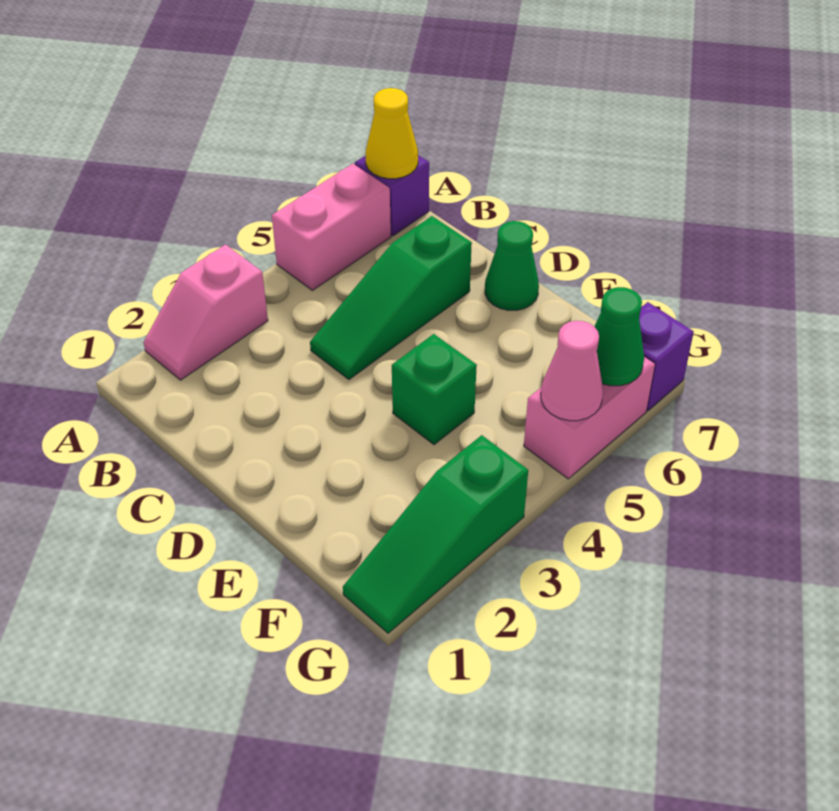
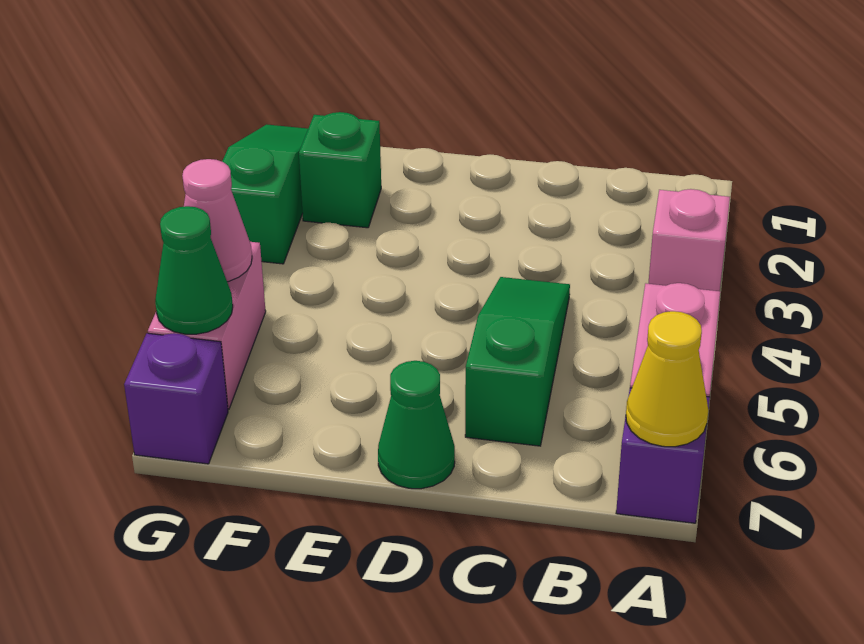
green brick E4 level 1 -> green brick F2 level 1

